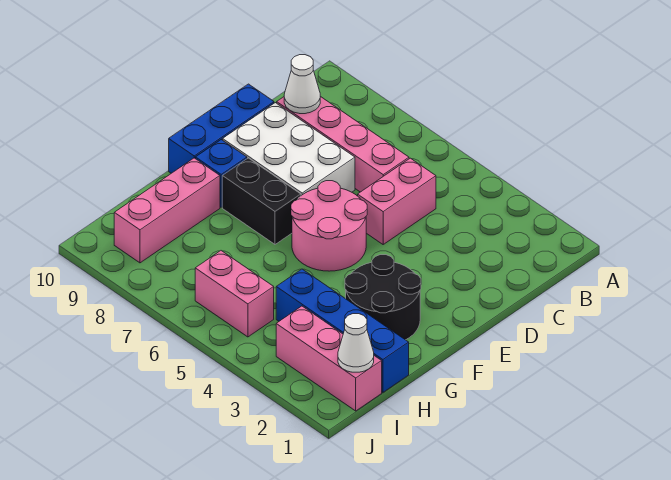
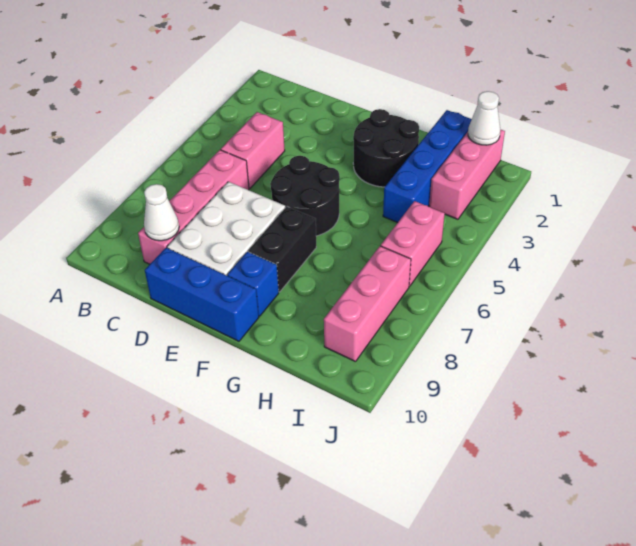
pink brick C5:D5 level 1 -> pink brick C4:C5 level 1
pink round brick E5:F6 level 1 -> black round brick E5:F6 level 1
pink brick G9:I9 level 1 -> pink brick I7:I9 level 1

